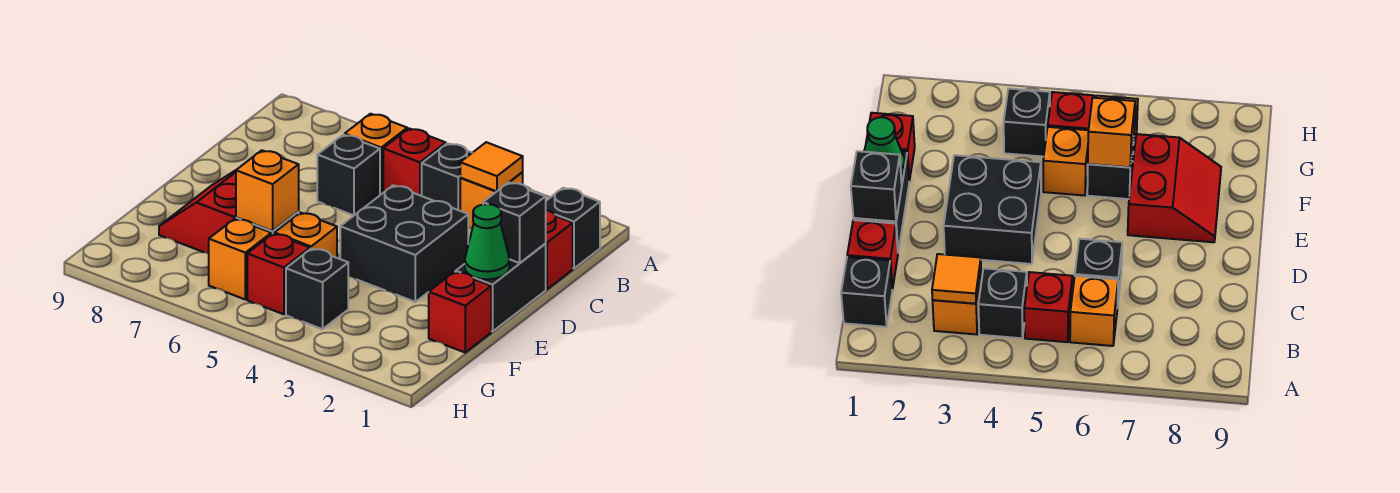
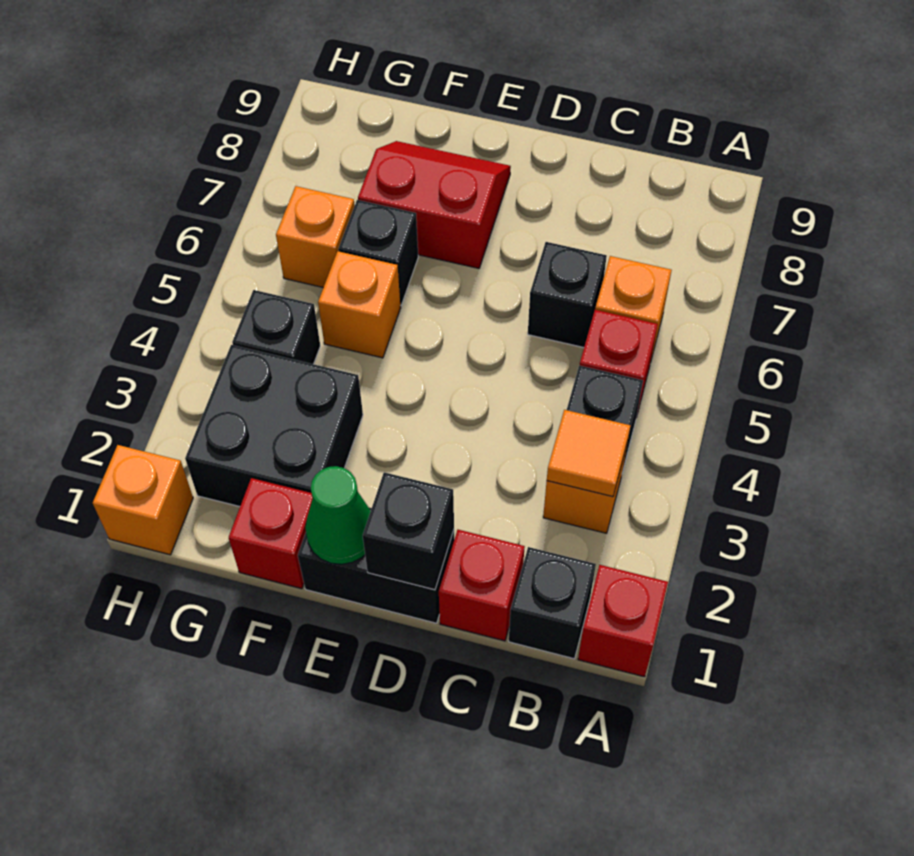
black brick D3:E4 level 1 -> black brick F2:G3 level 1
orange brick F6 level 2 -> orange brick H1 level 1
red brick G5 level 1 -> red brick A1 level 1

